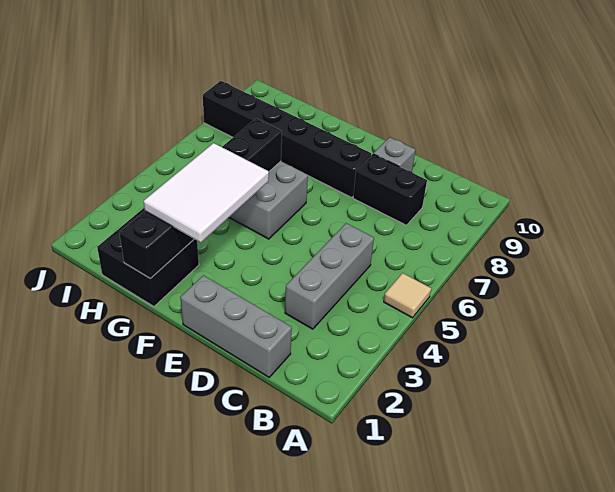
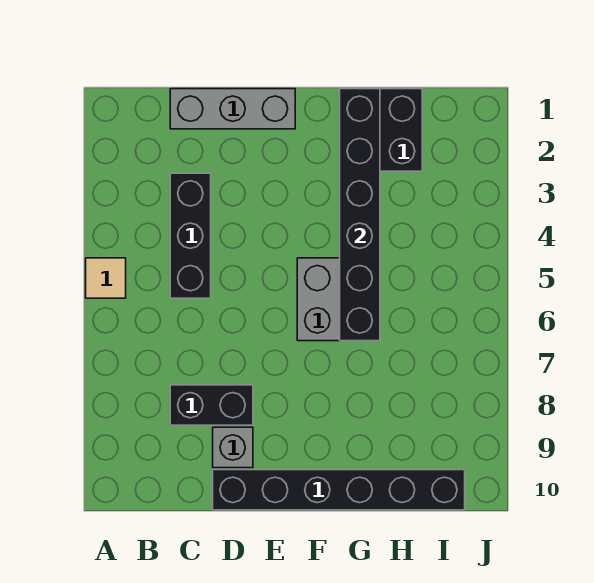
grey brick C3:C5 level 1 -> black brick C3:C5 level 1
black brick E8:J8 level 1 -> black brick D10:I10 level 1
white tile F2:G4 level 3 -> none

